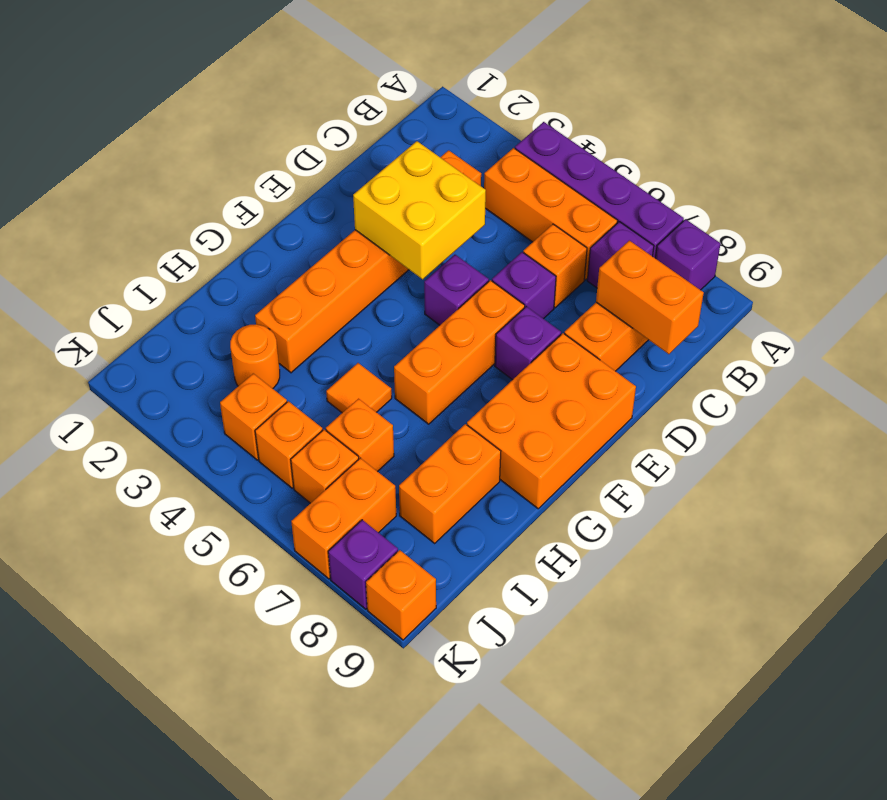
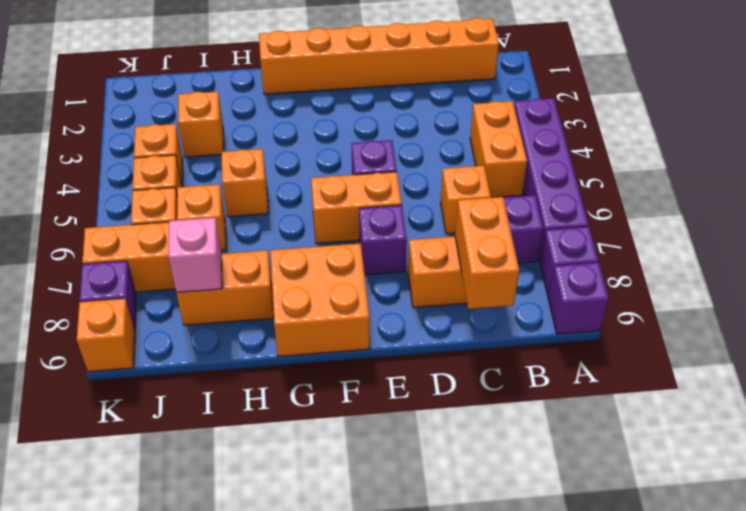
orange brick B4:B6 level 1 -> orange brick B4:B5 level 1
orange brick C3:H3 level 1 -> orange brick B1:G1 level 1
yellow brick D3:E4 level 2 -> none
purple brick D6 level 1 -> purple brick A9 level 1
orange brick E6:G6 level 1 -> orange brick E6:F6 level 1
orange brick E8:G9 level 1 -> orange brick F8:G9 level 1
orange tile H5 level 1 -> orange brick H5 level 1
orange round brick I3 level 1 -> orange brick I3 level 1
none -> pink brick I8 level 2

